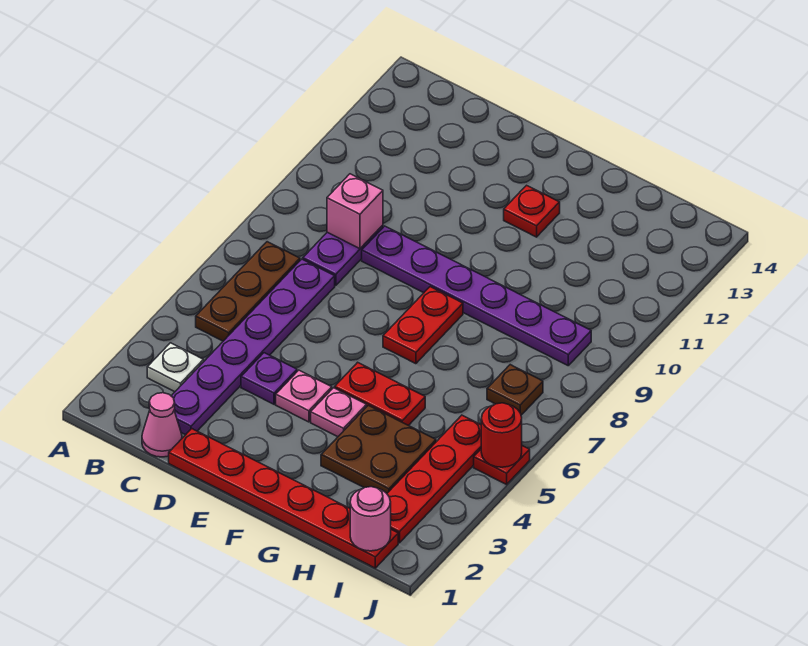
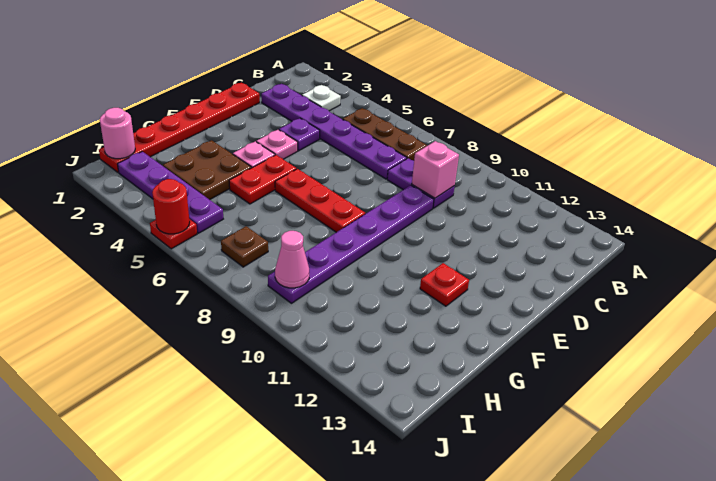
pink cone C1 level 1 -> pink cone I9 level 2
red plate F7:F8 level 1 -> red plate F6:F8 level 1
red plate I2:I5 level 1 -> purple plate I2:I5 level 1

